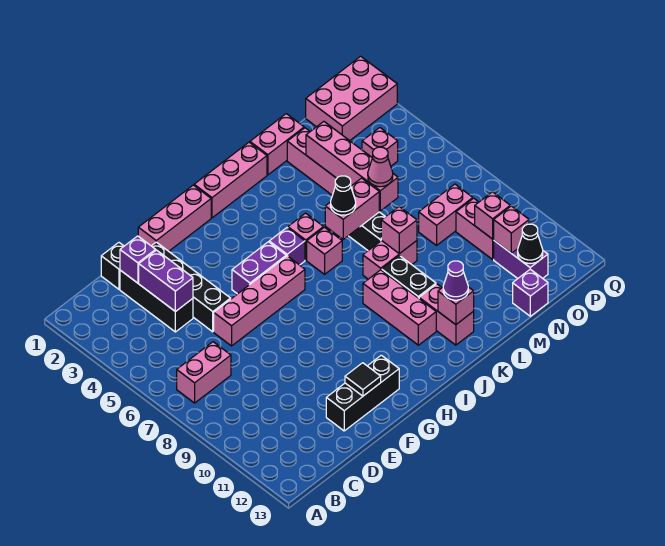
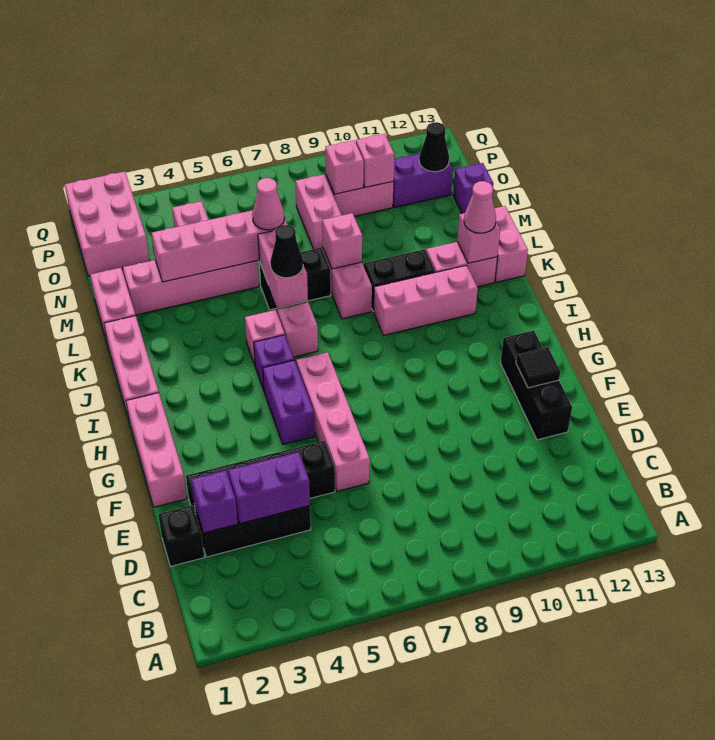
pink brick B7:C7 level 1 -> pink brick K13:L13 level 1
purple cone K12 level 3 -> pink cone K12 level 3
pink brick O11 level 2 -> pink brick O9 level 2

